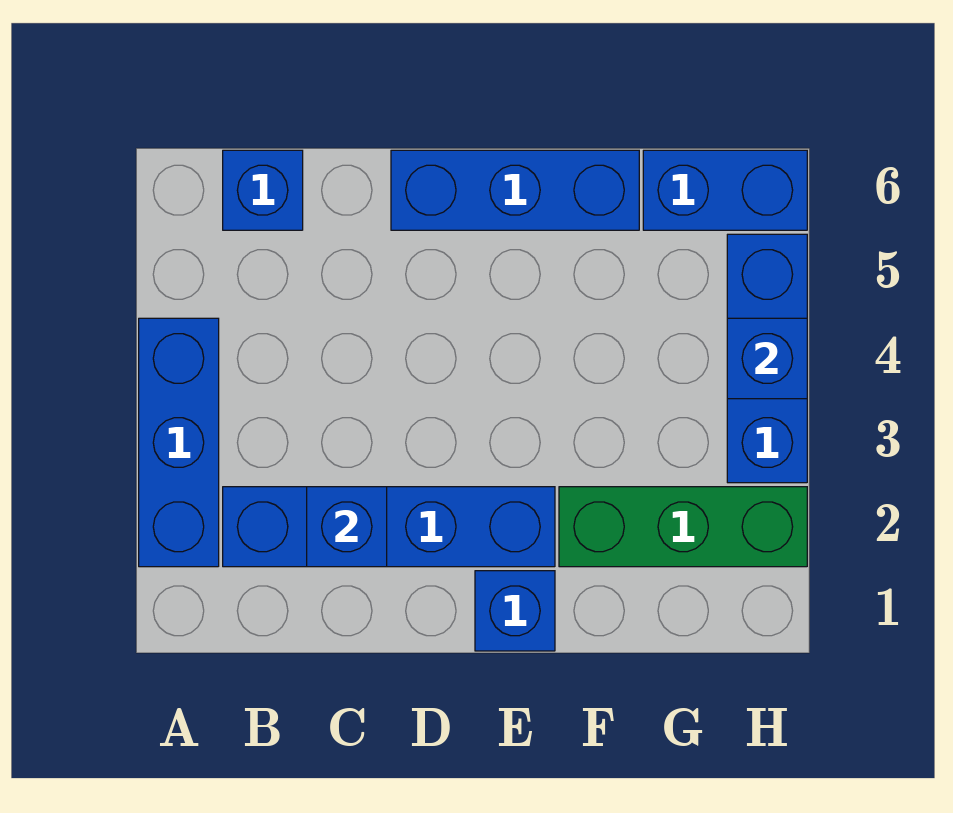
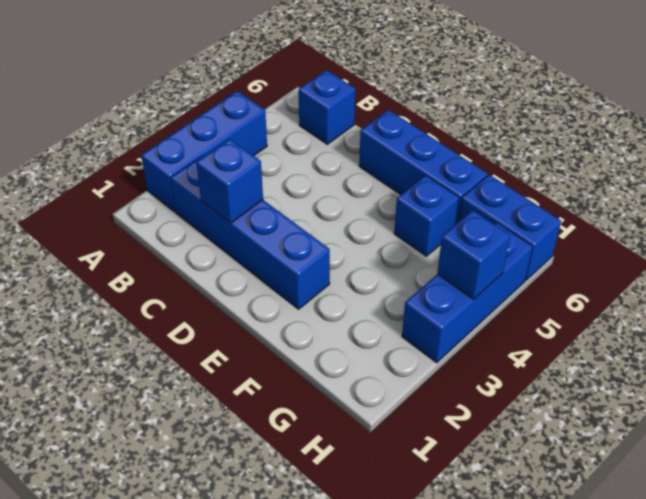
blue brick E1 level 1 -> blue brick F5 level 1
green brick F2:H2 level 1 -> none

